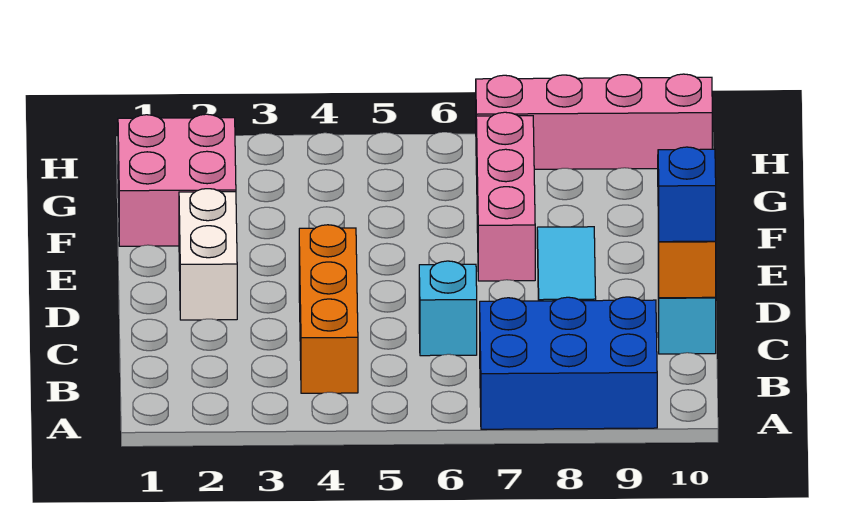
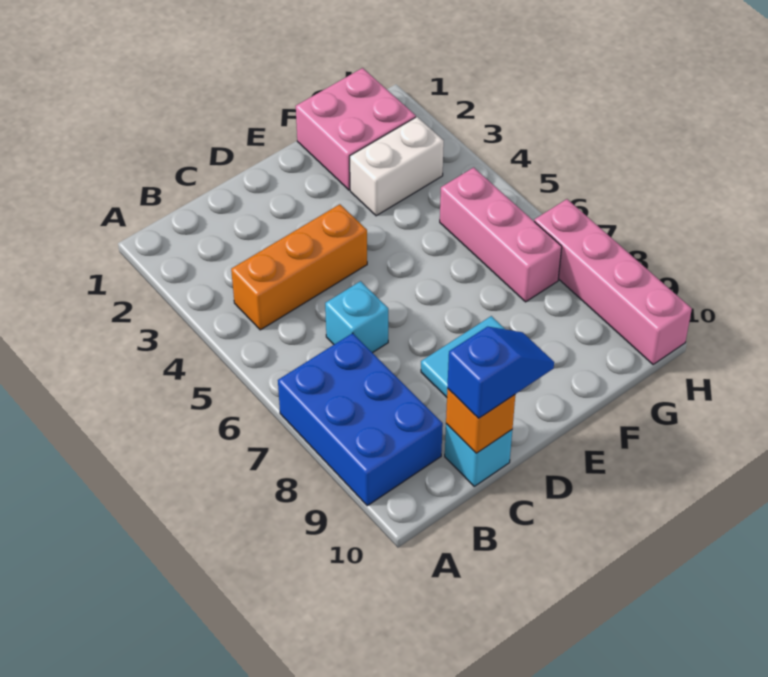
white brick D2:E2 level 1 -> white brick F3:G3 level 1
pink brick E7:G7 level 1 -> pink brick G5:G7 level 1

